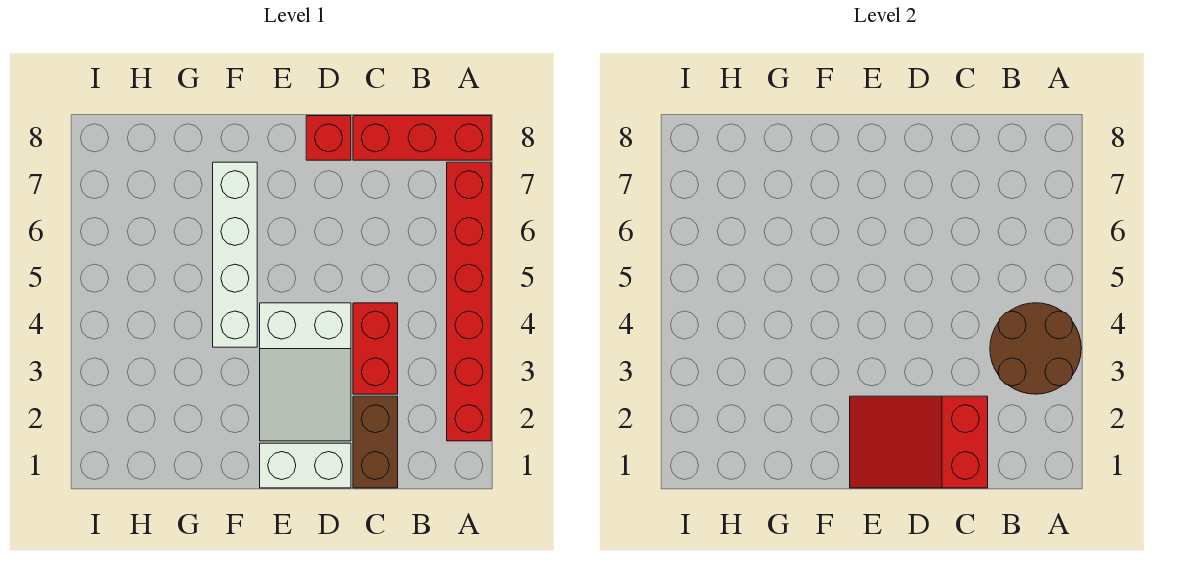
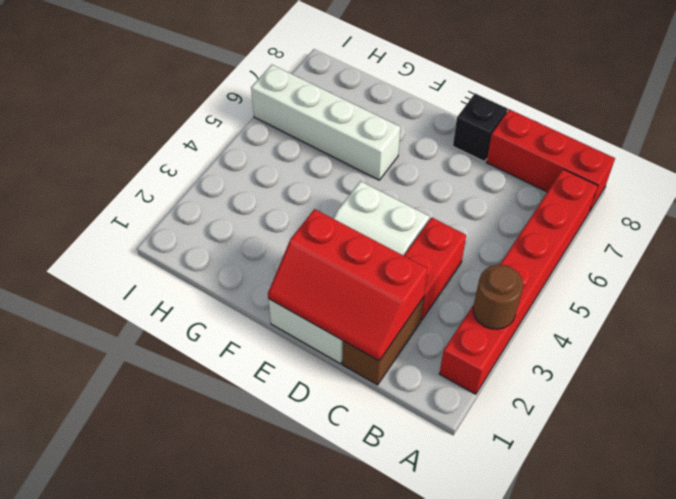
brown round brick A3:B4 level 2 -> brown round brick A3 level 2
red slope C1:E2 level 2 top C -> red slope C1:E2 level 2 top 2
red brick D8 level 1 -> black brick D8 level 1
white brick F4:F7 level 1 -> white brick F6:I6 level 1

